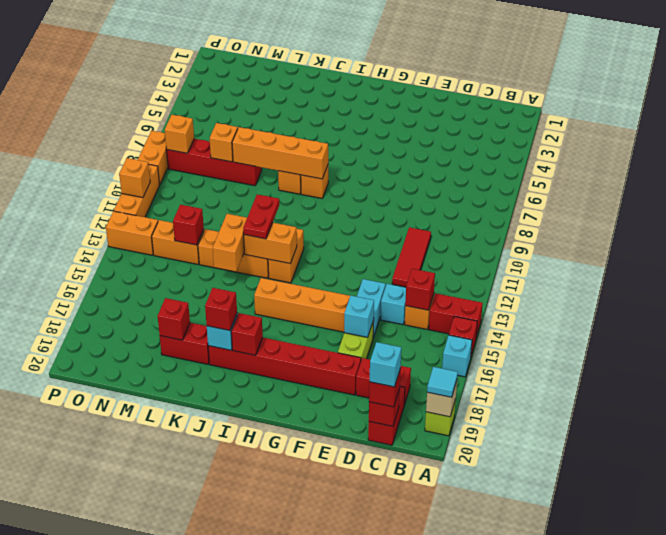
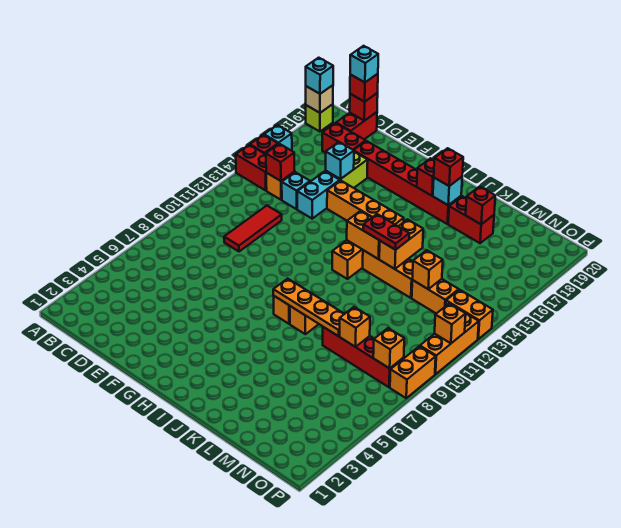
cyan tile A19 level 3 -> cyan brick A19 level 3
orange brick I8:L8 level 2 -> orange plate I8:L8 level 2
red plate J12:J13 level 3 -> red plate J13:K13 level 3
red brick M13 level 2 -> orange brick M13 level 2

